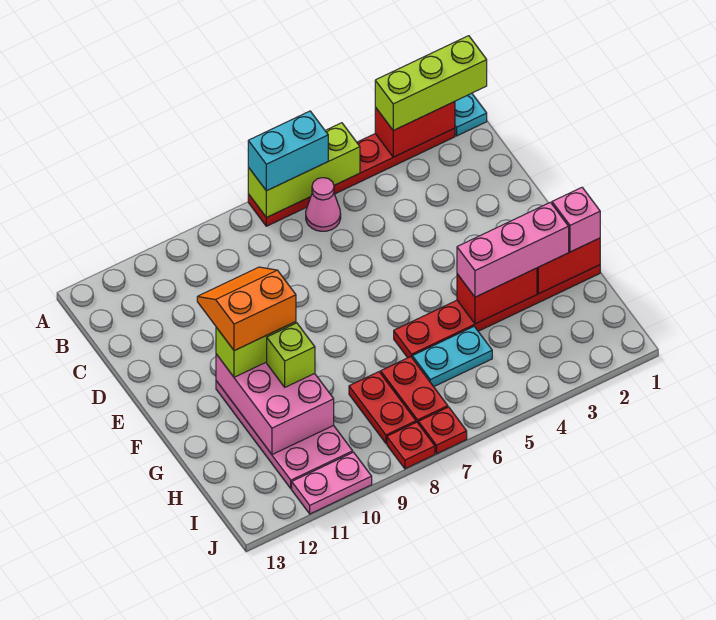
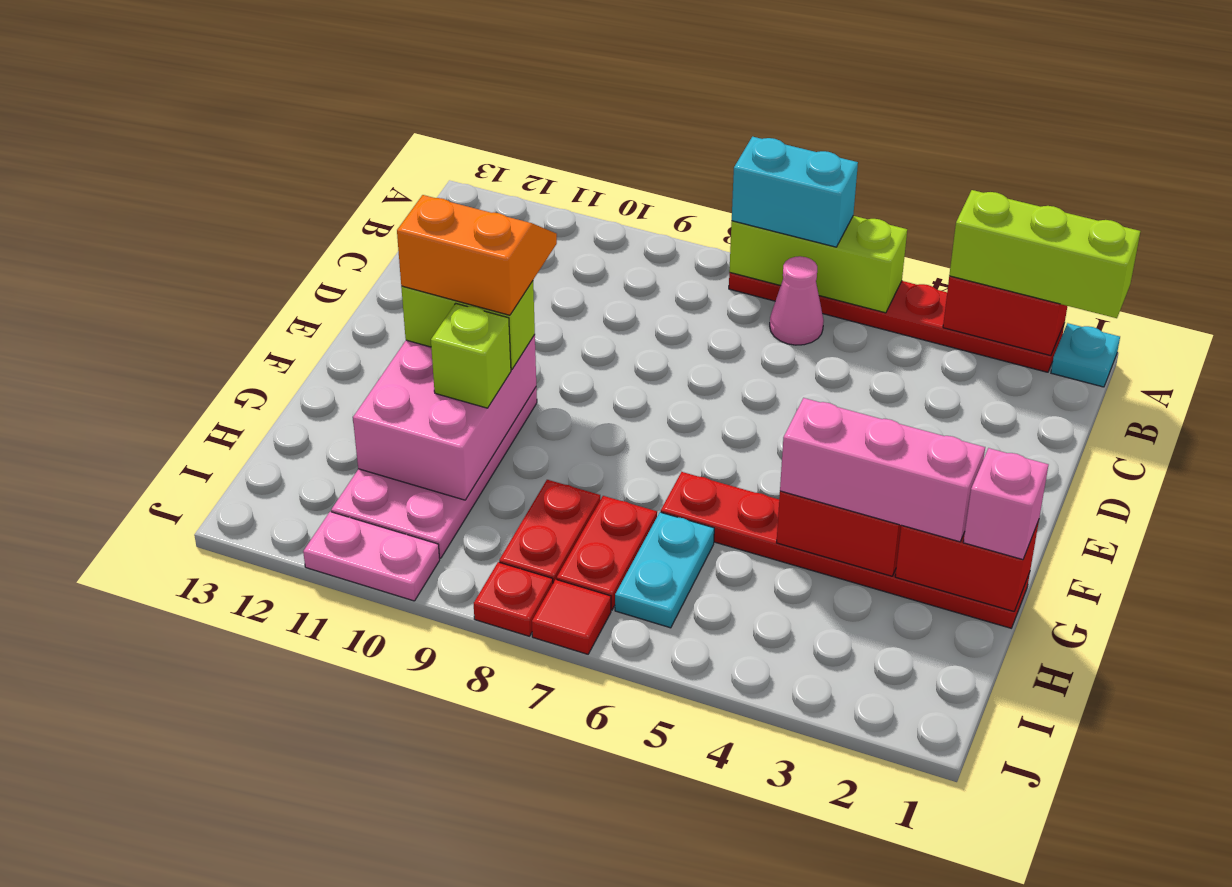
cyan plate H5:H6 level 1 -> cyan plate H6:I6 level 1
red plate J7 level 1 -> red tile J7 level 1

